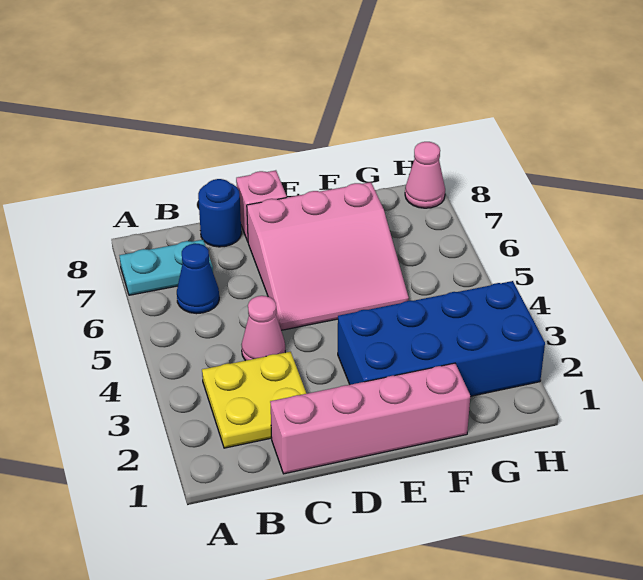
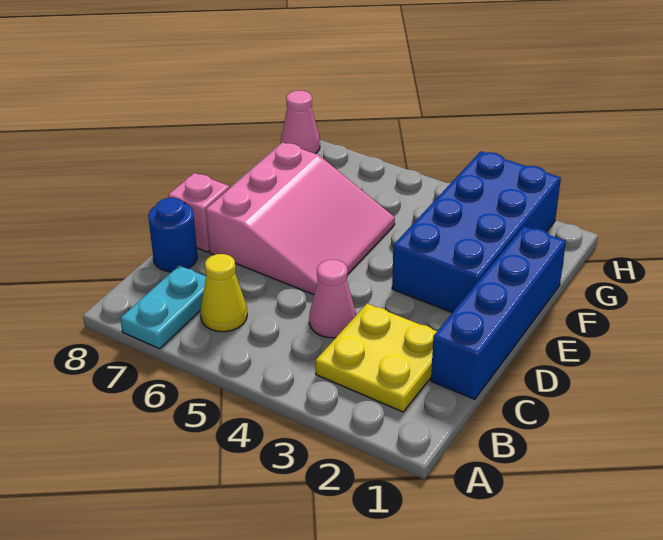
blue cone B6 level 1 -> yellow cone B6 level 1
pink brick C1:F1 level 1 -> blue brick C1:F1 level 1

